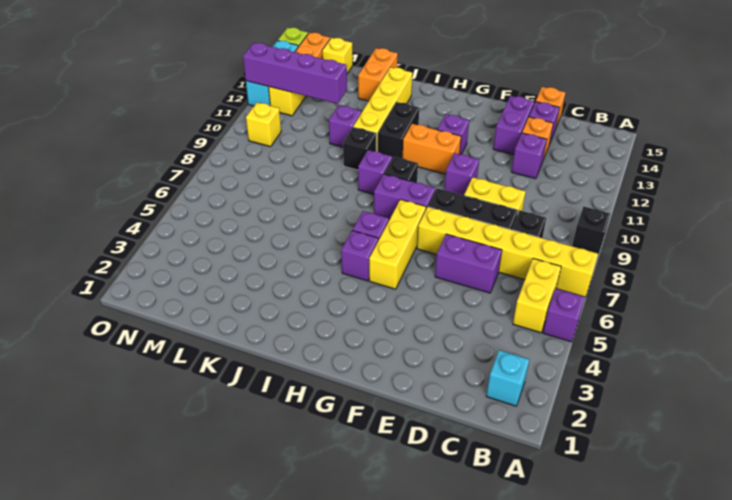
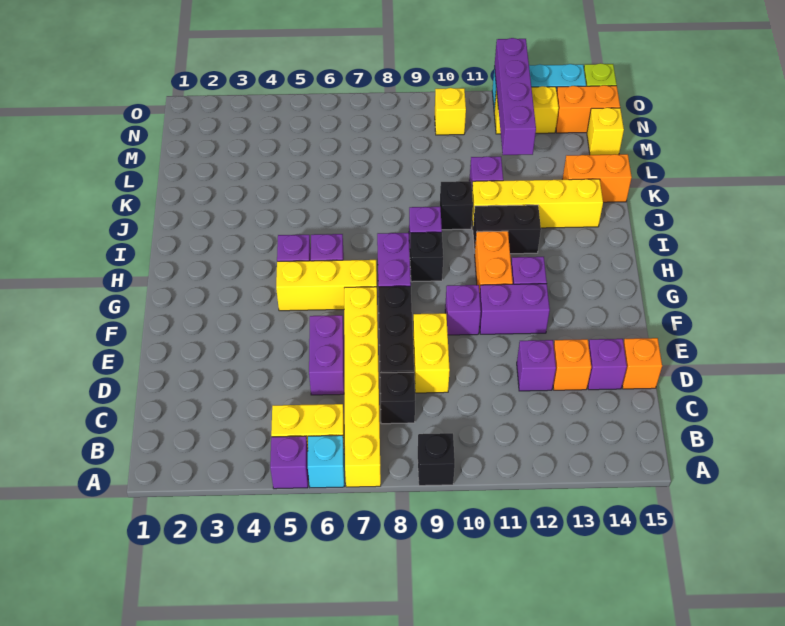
cyan brick B2 level 1 -> cyan brick A6 level 1
purple brick E13:E14 level 1 -> purple brick F11:F12 level 1

